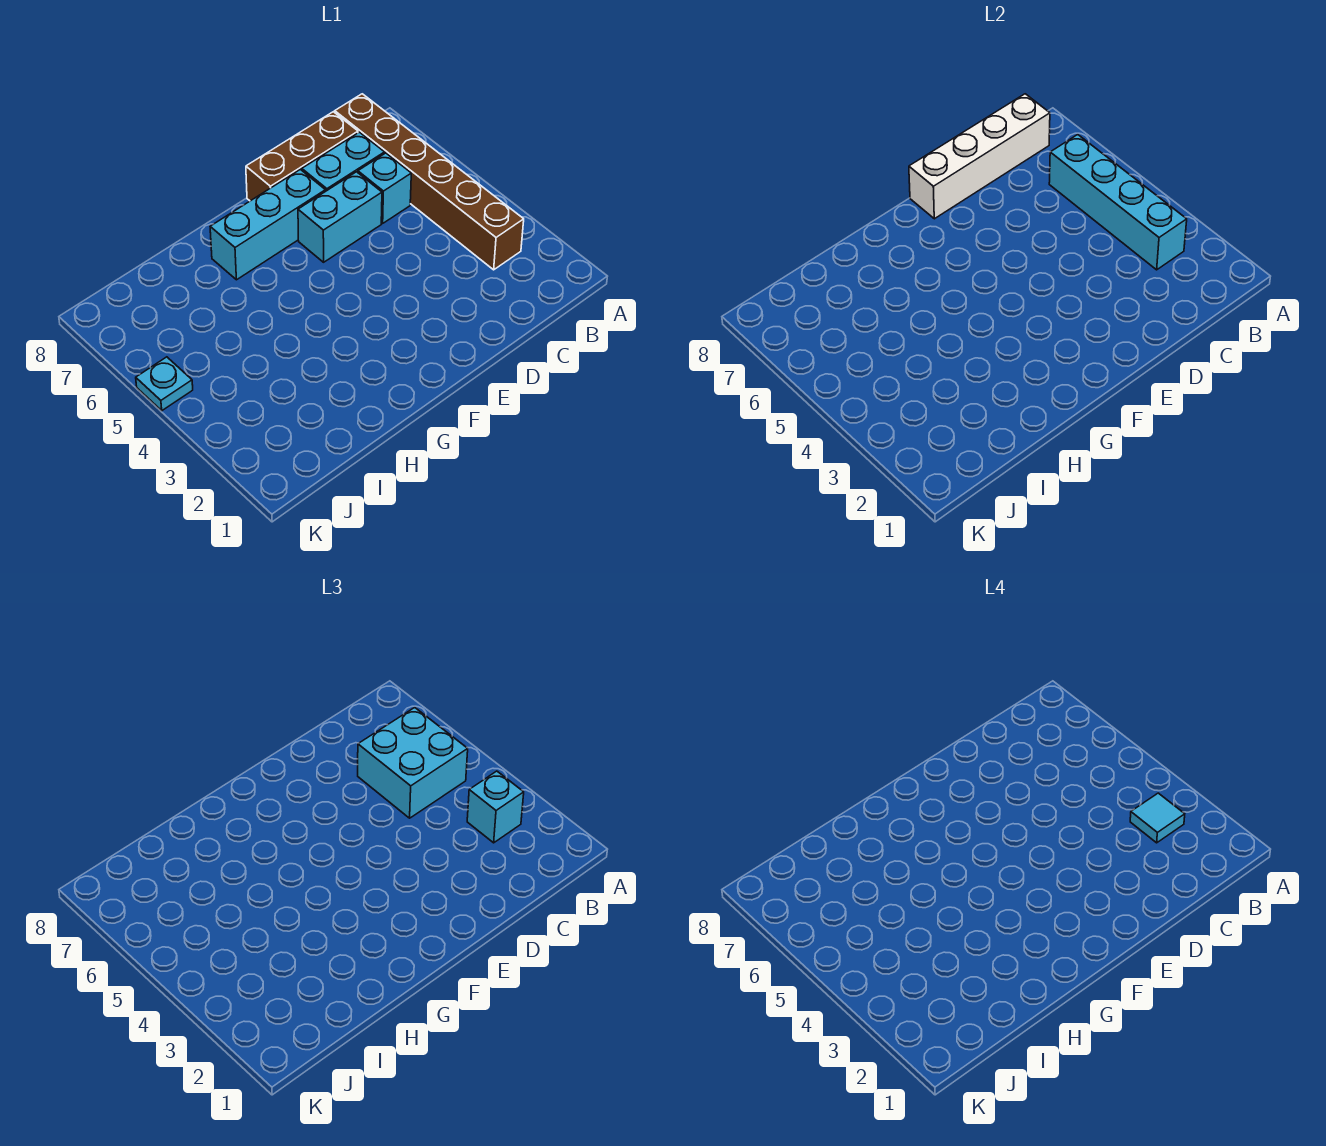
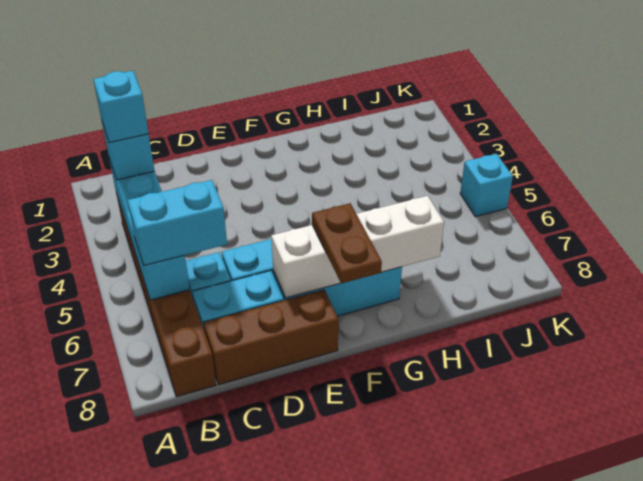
cyan tile B3 level 4 -> cyan brick B3 level 4
cyan brick B5:C6 level 3 -> cyan brick B6:C6 level 3
white brick B8:E8 level 2 -> white brick E7:H7 level 2
none -> brown plate F7:F8 level 3
cyan plate K5 level 1 -> cyan brick K5 level 1

